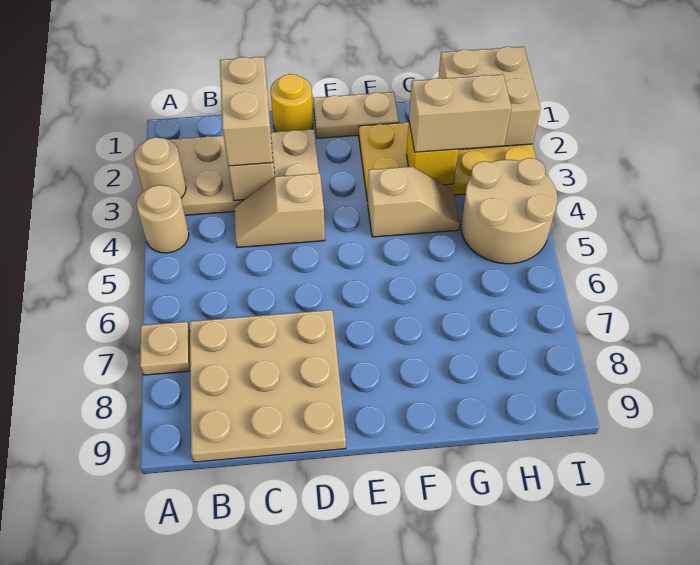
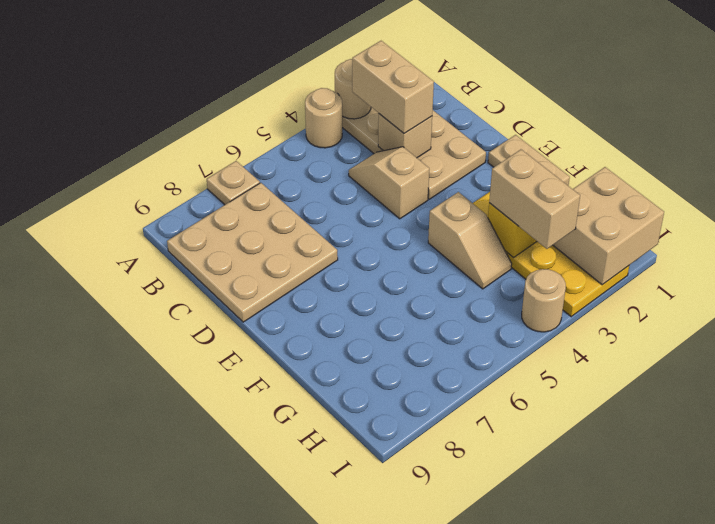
tan brick C2:C3 level 3 -> tan brick B3:C3 level 3
yellow round brick D1 level 1 -> none
tan round brick H4:I5 level 1 -> tan round brick I4 level 1

